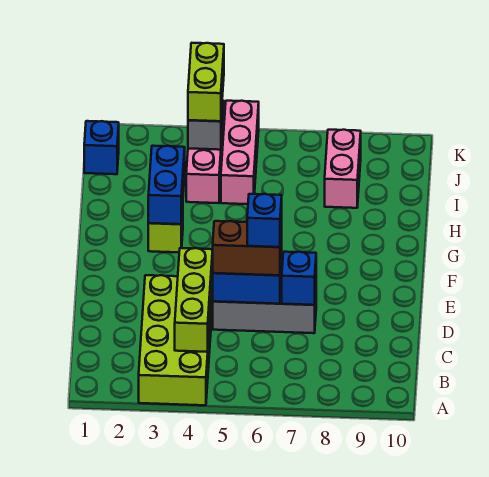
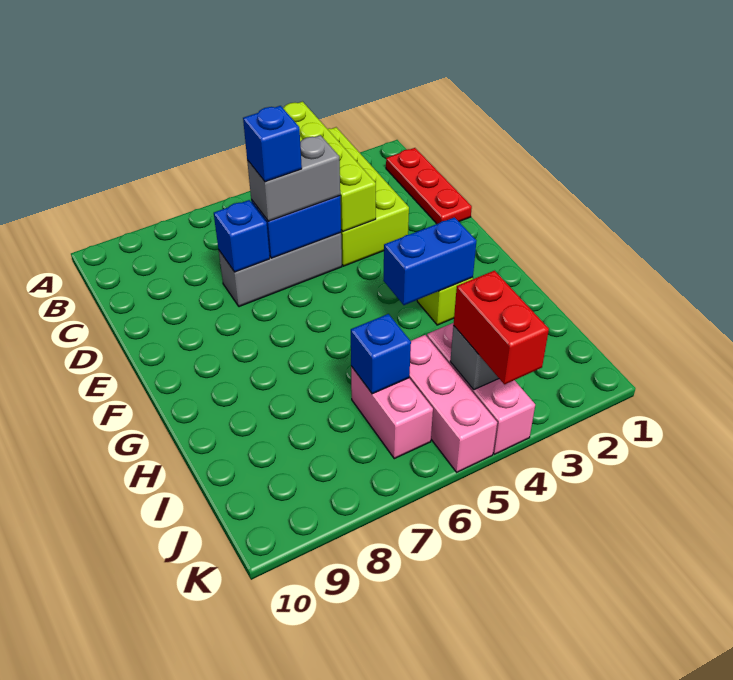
none -> red plate B1:D1 level 1
lime brick B4:D4 level 2 -> lime brick A4:D4 level 2
brown brick D5:D6 level 3 -> grey brick D5:D6 level 3
blue brick G3:H3 level 2 -> blue brick G3:G4 level 2
pink brick I8:J8 level 1 -> pink brick I6:J6 level 1
blue brick J1 level 1 -> blue brick I6 level 2
lime brick J4:K4 level 3 -> red brick J4:K4 level 3

